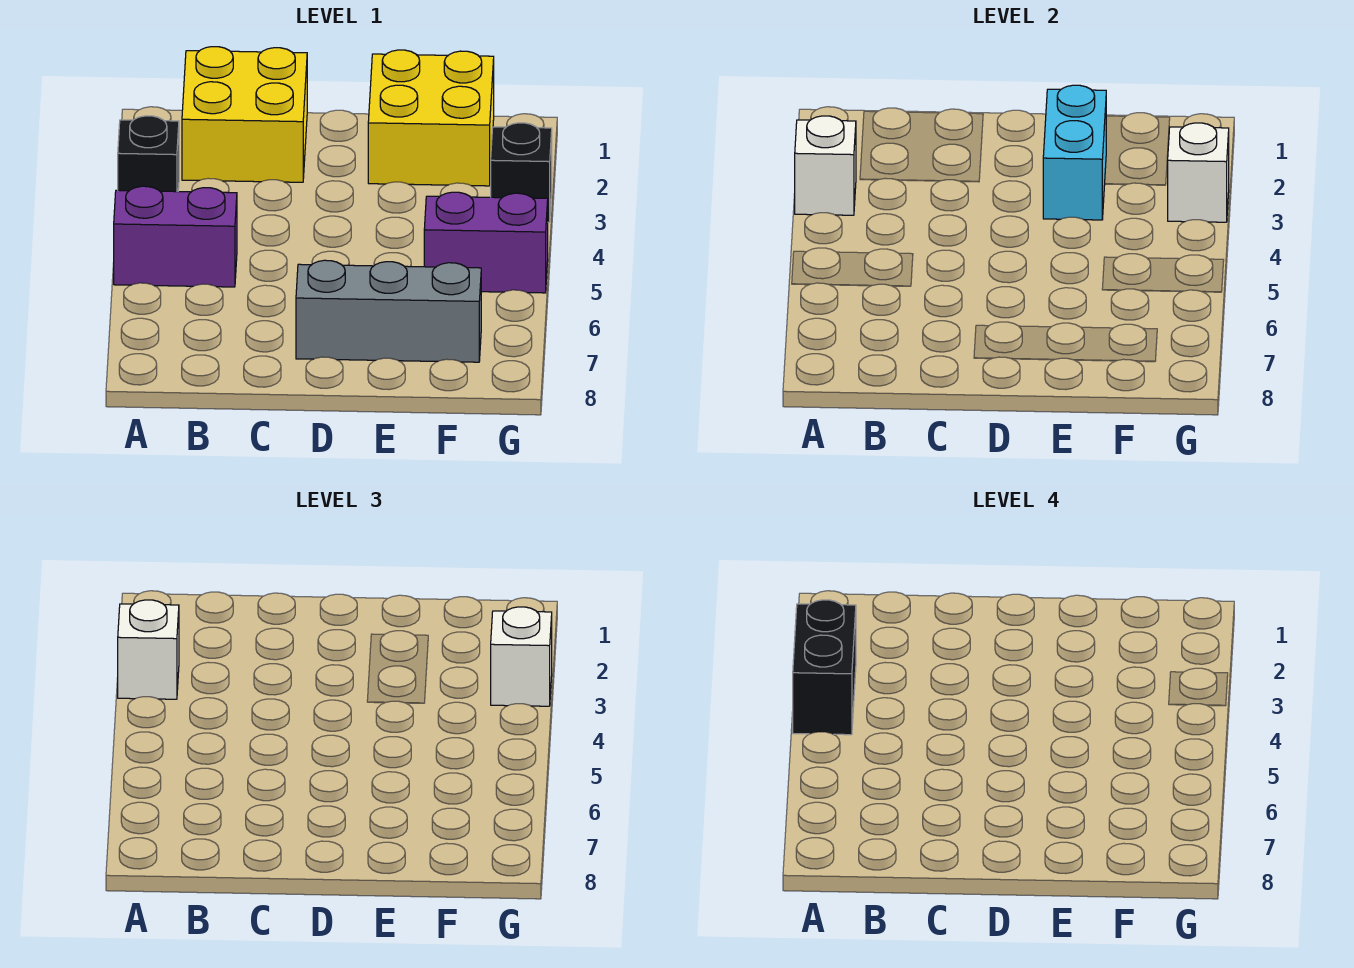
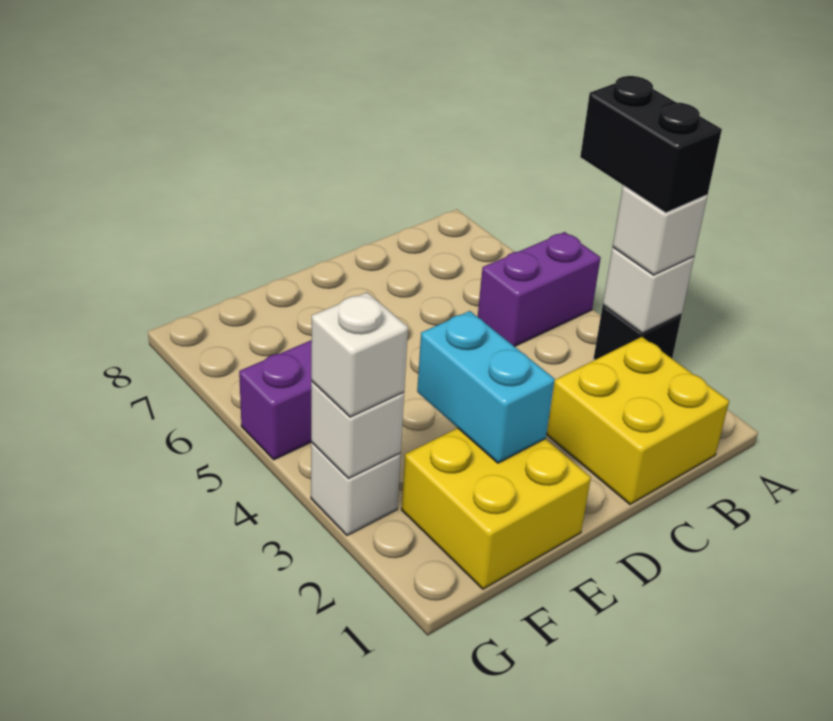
grey brick D7:F7 level 1 -> none
black brick G3 level 1 -> white brick G3 level 1

